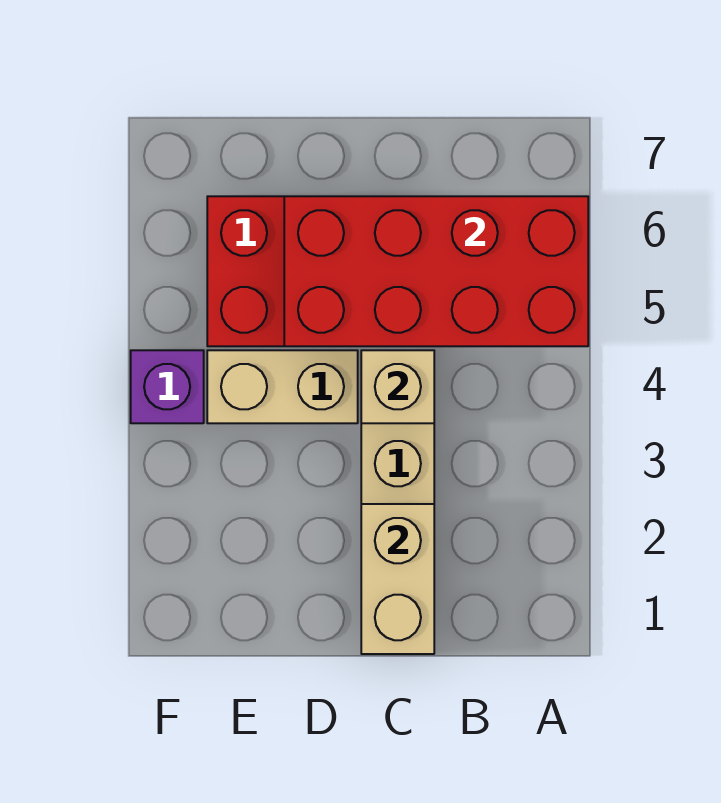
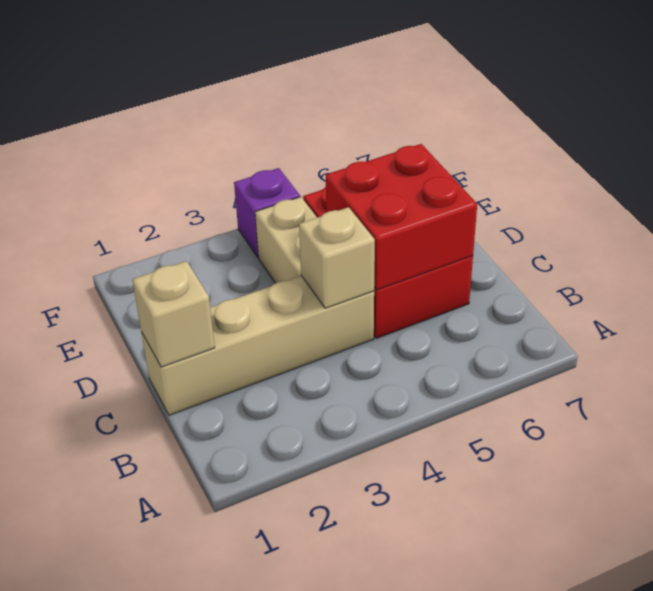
red brick A5:D6 level 2 -> red brick C5:D6 level 2
tan brick C1:C2 level 2 -> tan brick C1 level 2

